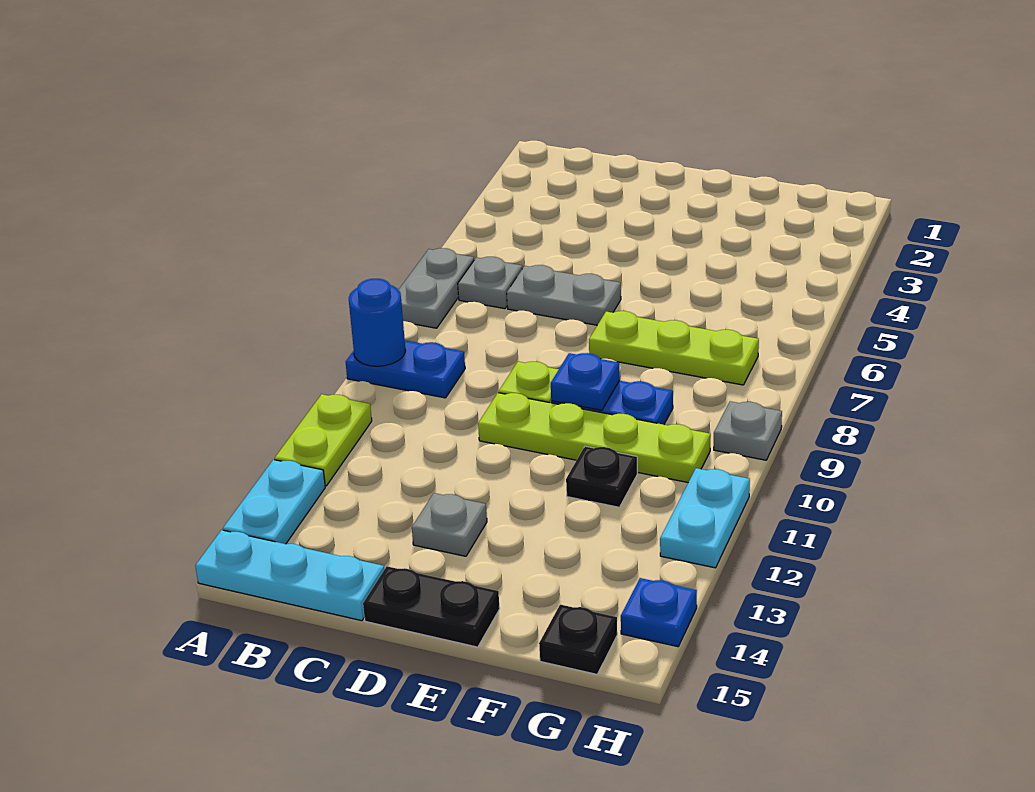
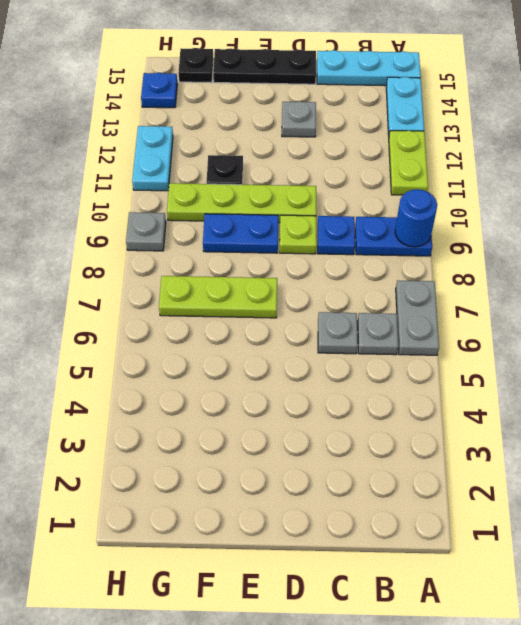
grey plate C6:D6 level 1 -> grey plate C6 level 1
black plate D15:E15 level 1 -> black plate D15:F15 level 1
blue plate E9 level 2 -> blue plate C9 level 1

